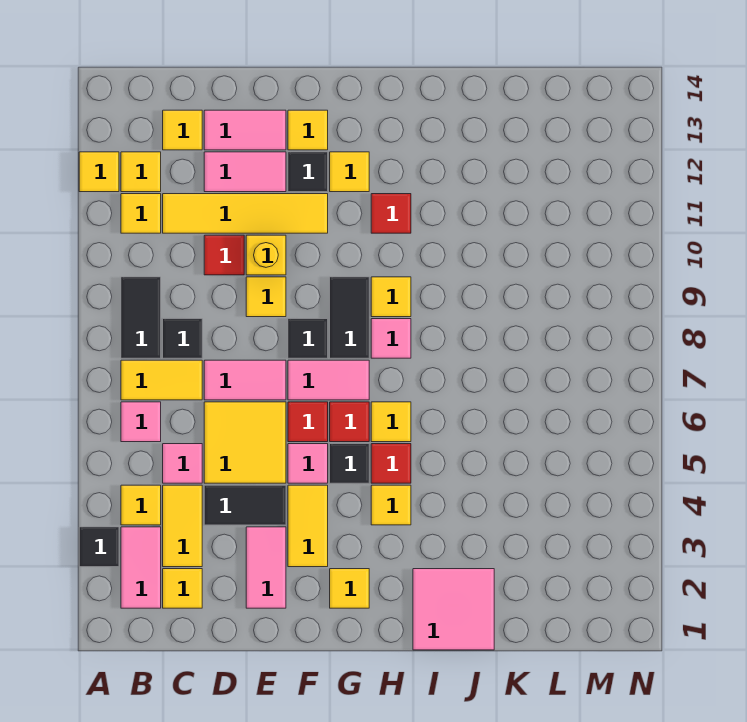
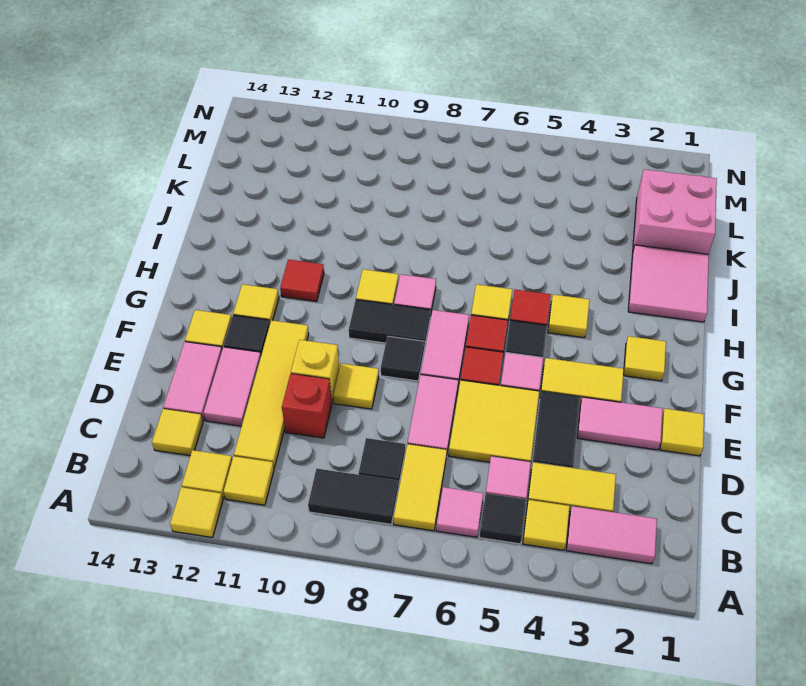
black tile A3 level 1 -> black tile B5 level 1
yellow tile C2 level 1 -> yellow tile E1 level 1
red tile D10 level 1 -> red brick D10 level 1
none -> pink brick K1:L2 level 1

